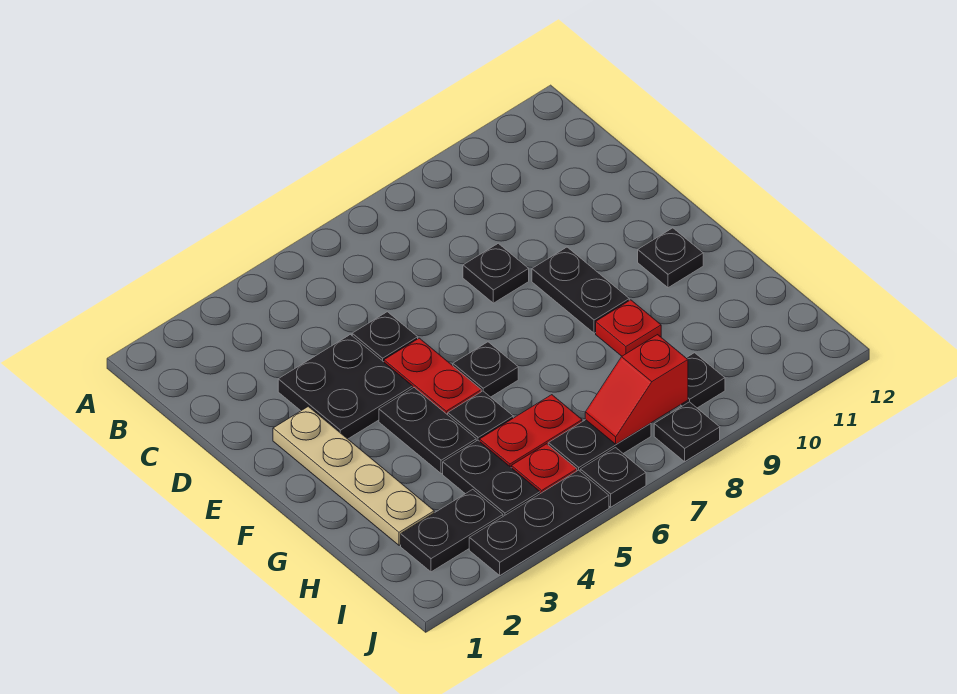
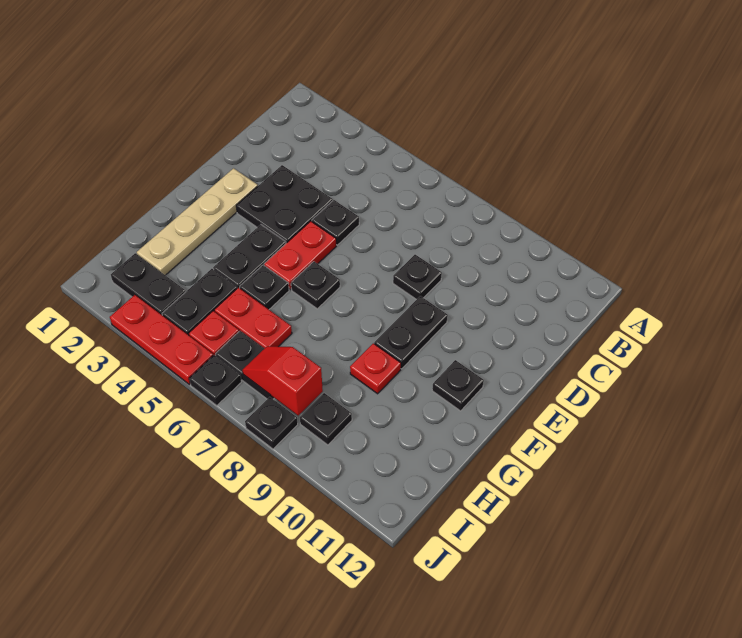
black plate J3:J5 level 1 -> red plate J3:J5 level 1

